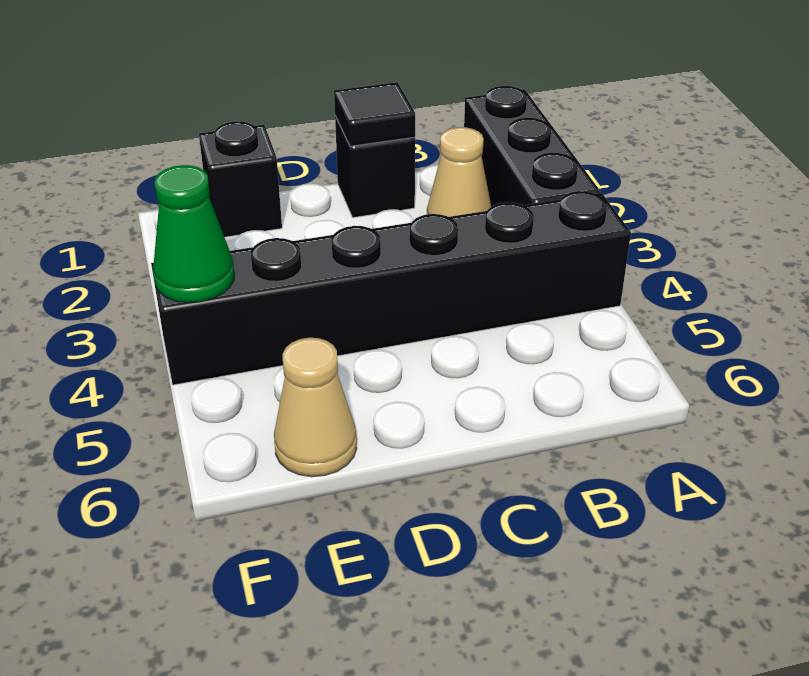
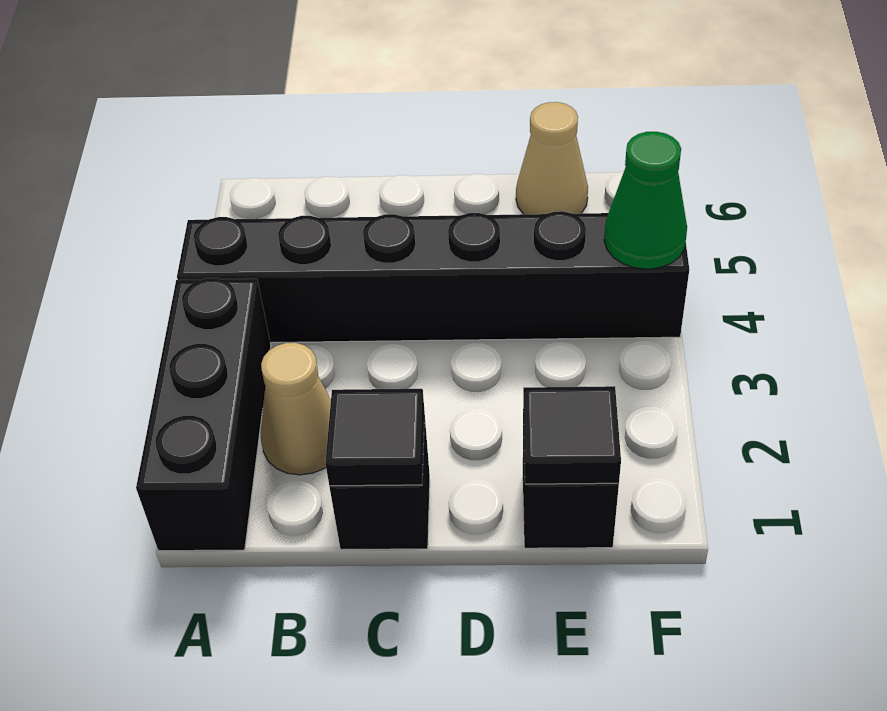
none -> black tile E1 level 2

